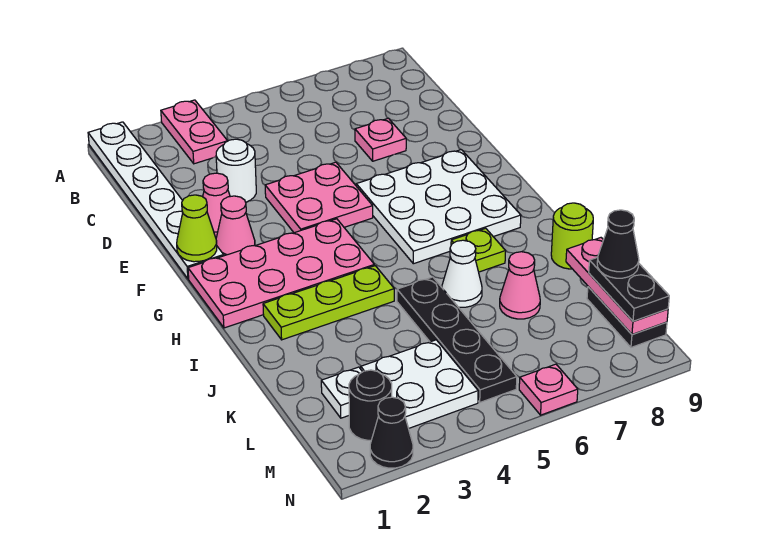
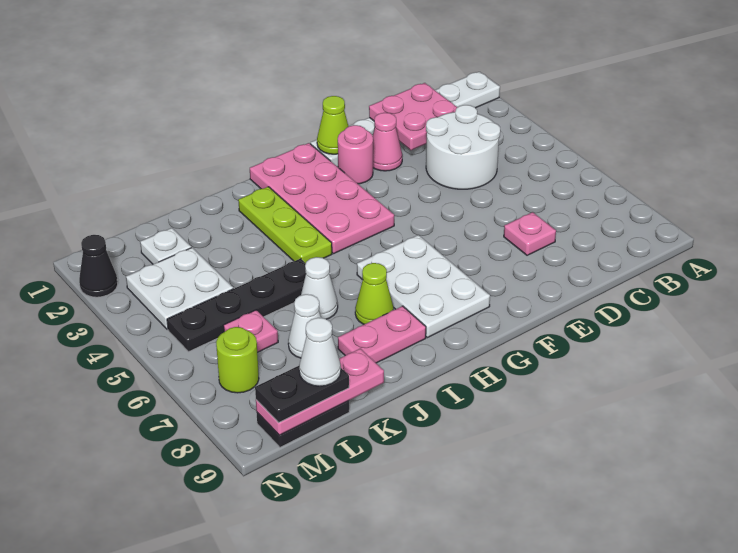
pink plate A3:B3 level 1 -> pink plate I8:J8 level 1
white round brick D3 level 1 -> white round brick C3:D4 level 1
pink plate E4:F5 level 1 -> pink plate C1:D2 level 2
pink cone F2 level 1 -> pink round brick F2 level 1
white plate F6:H8 level 1 -> white plate G6:H8 level 1
lime plate I7 level 1 -> lime cone I7 level 1
lime round brick J9 level 1 -> lime round brick M7 level 1
pink cone K7 level 1 -> white cone K7 level 1
black cone L9 level 4 -> white cone L9 level 4
black round brick M2 level 1 -> none
pink plate N6 level 1 -> pink plate L6 level 1

